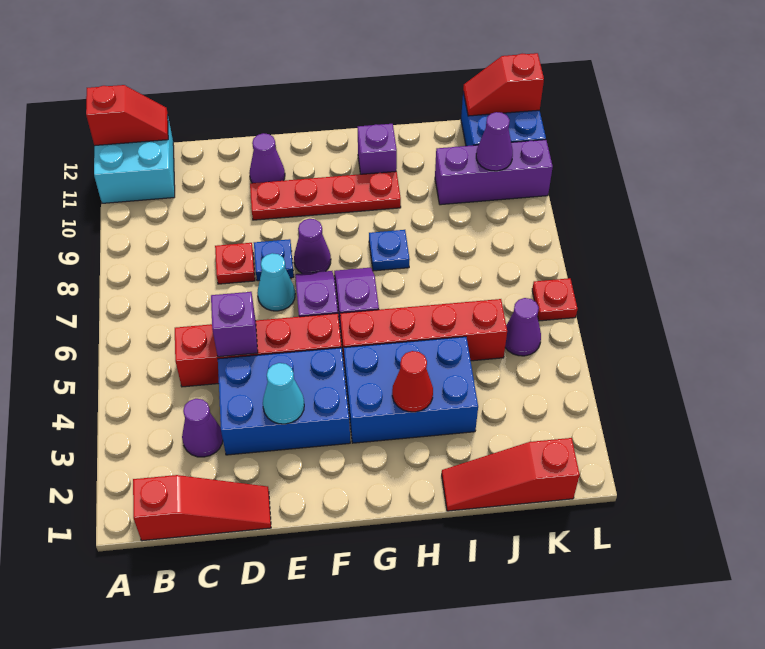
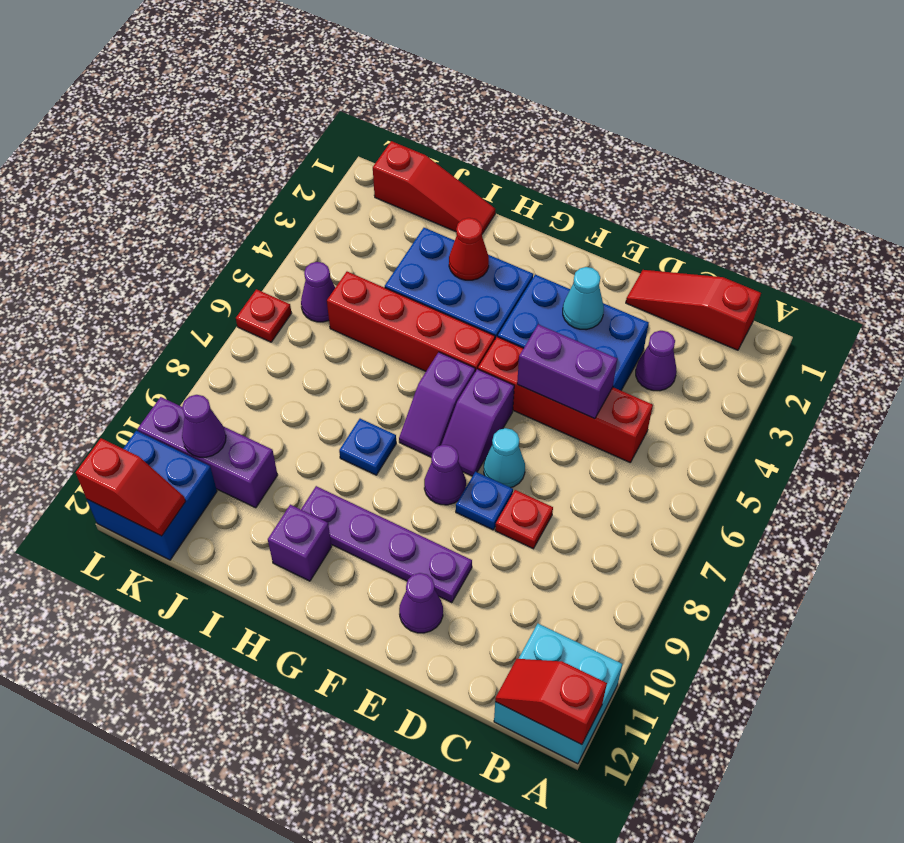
purple brick D5 level 2 -> purple brick D5:E5 level 2
red plate E10:H10 level 1 -> purple plate E10:H10 level 1

